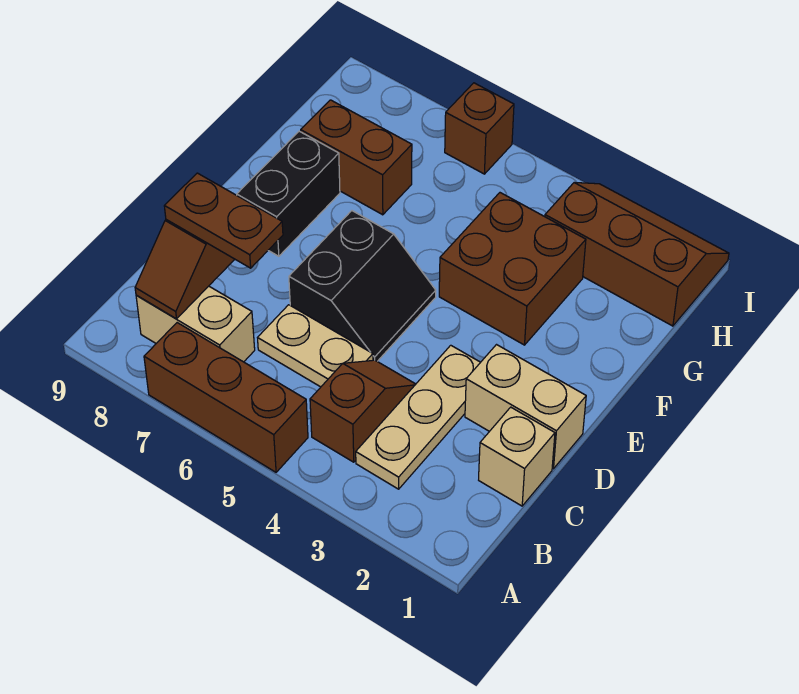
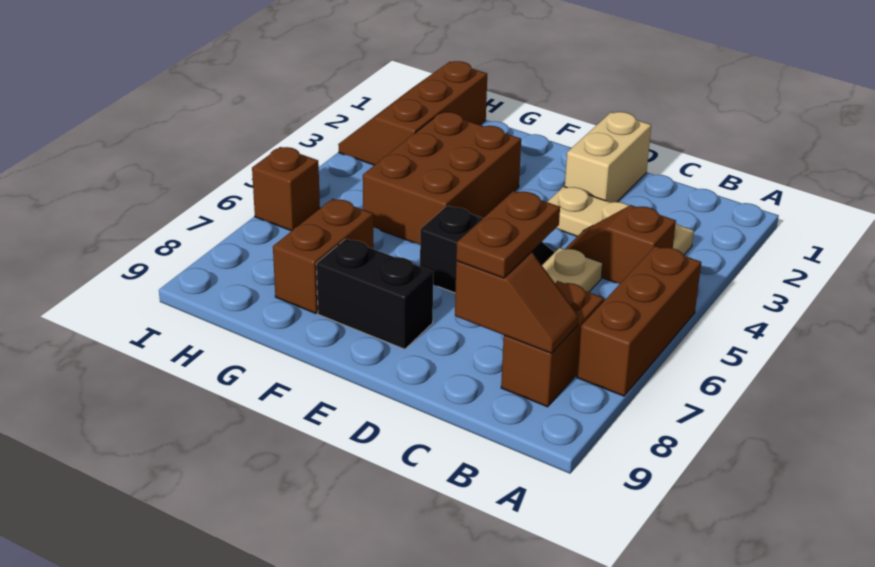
tan brick B7:B8 level 1 -> brown brick B7:B8 level 1
tan brick C1 level 1 -> none
brown brick F3:G4 level 1 -> brown brick F3:G5 level 1

